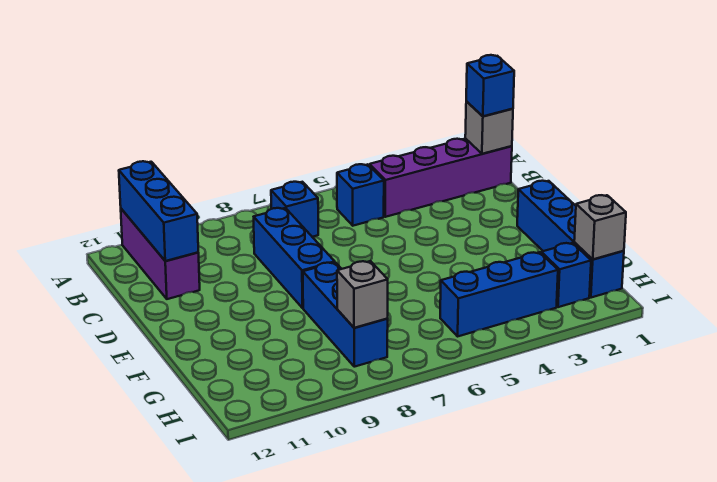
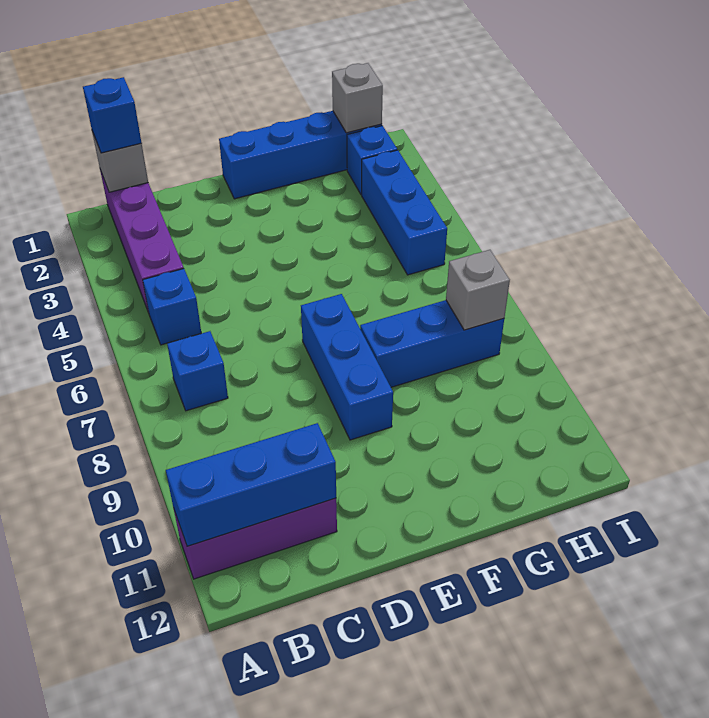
blue brick C8:E8 level 1 -> blue brick E7:E9 level 1

